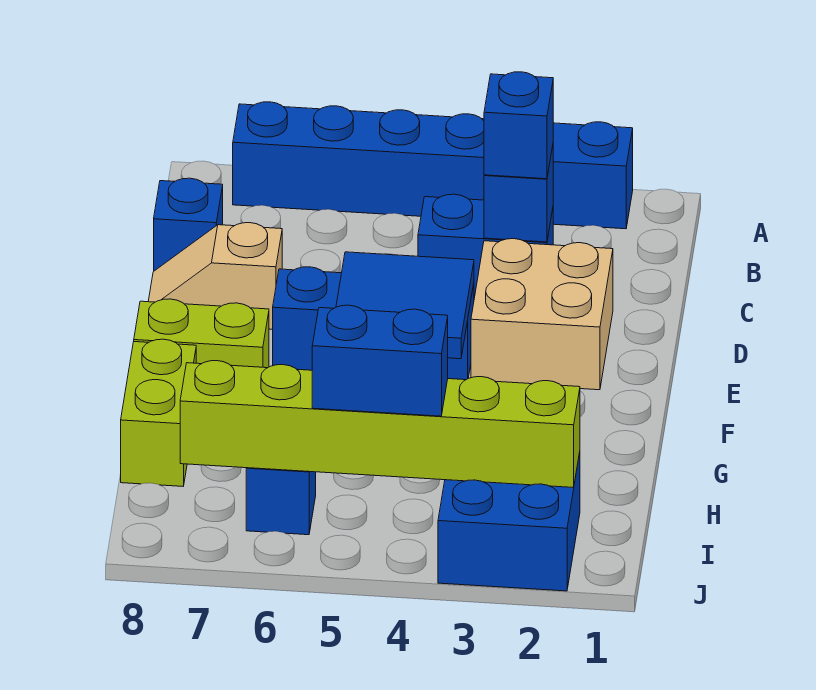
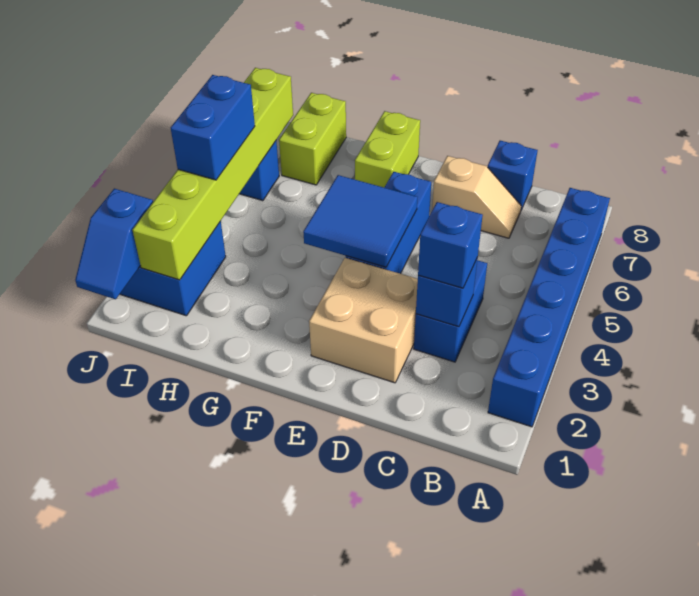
tan slope D7:D8 level 1 top 7 -> tan slope C7:D7 level 1 top D
lime brick G8:H8 level 1 -> lime brick H7:H8 level 1
none -> blue slope J1:J2 level 2 top 2

